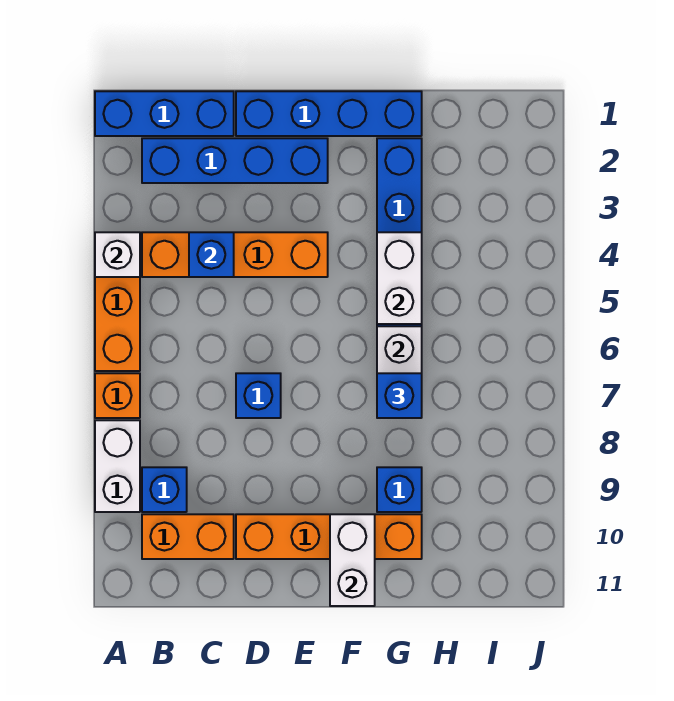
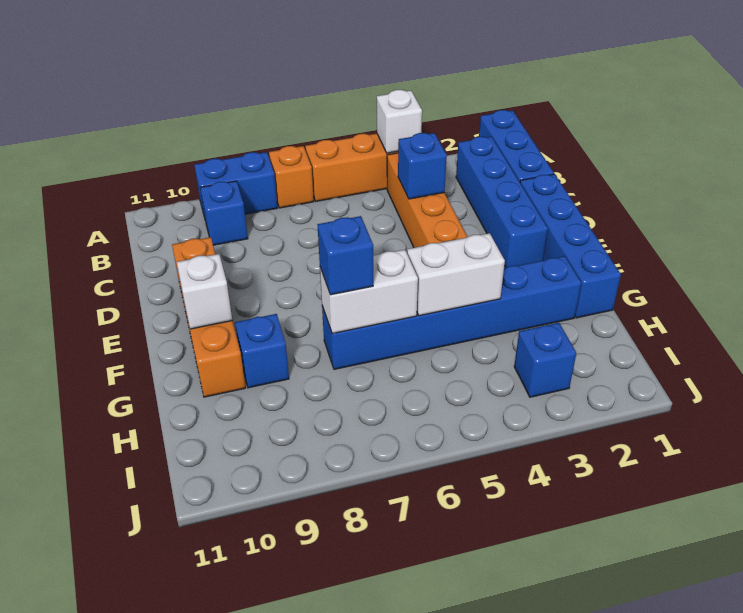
white brick A8:A9 level 1 -> blue brick A8:A9 level 1
orange brick B10:C10 level 1 -> none
blue brick D7 level 1 -> blue brick I3 level 1
white brick F10:F11 level 2 -> white brick F10 level 2

